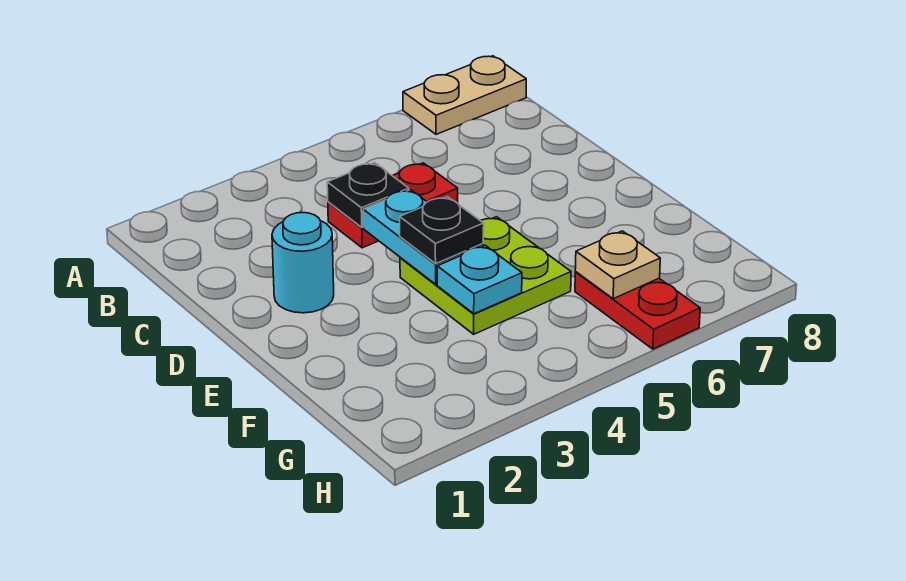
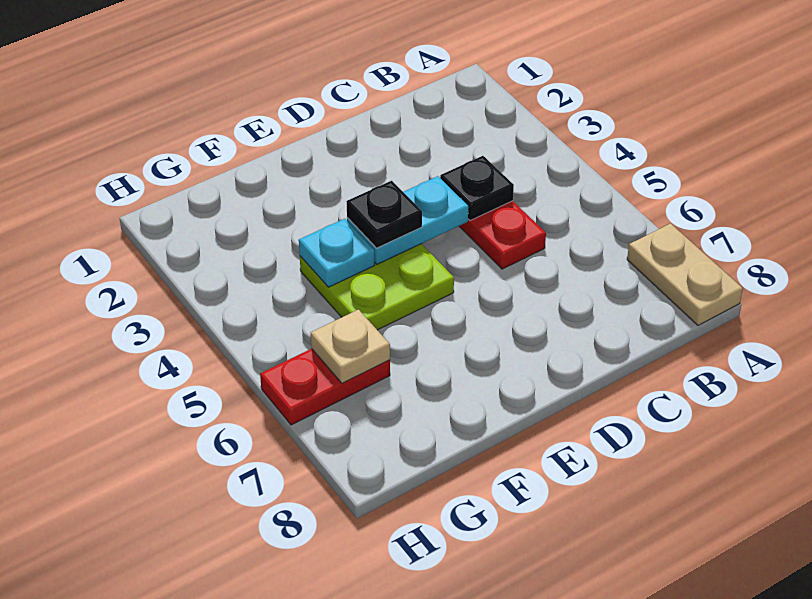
cyan round brick D2 level 1 -> none

